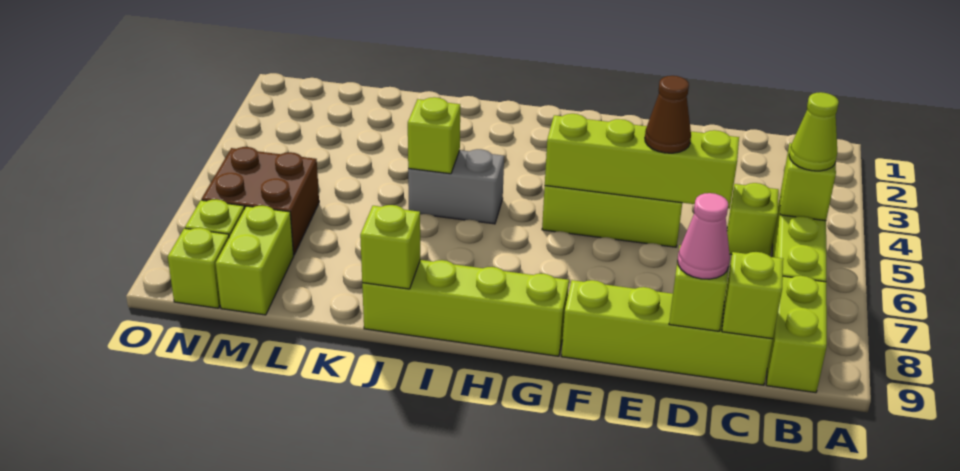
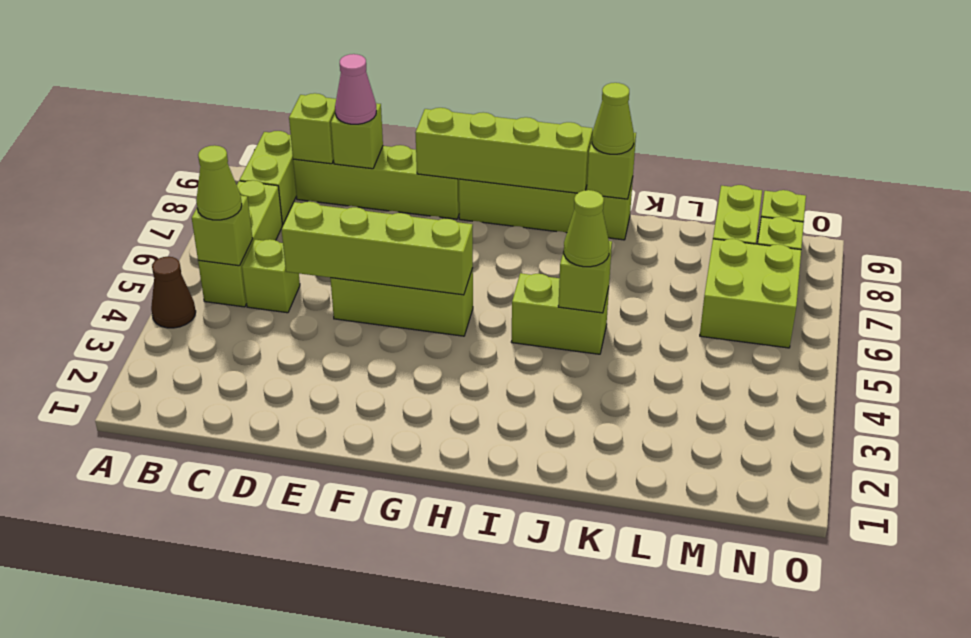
brown cone E5 level 3 -> brown cone A4 level 1
none -> lime brick F9:I9 level 2
grey brick I5:J5 level 1 -> lime brick I5:J5 level 1
none -> lime cone J5 level 3
none -> lime cone J9 level 3
brown brick M6:N7 level 1 -> lime brick M6:N7 level 1

